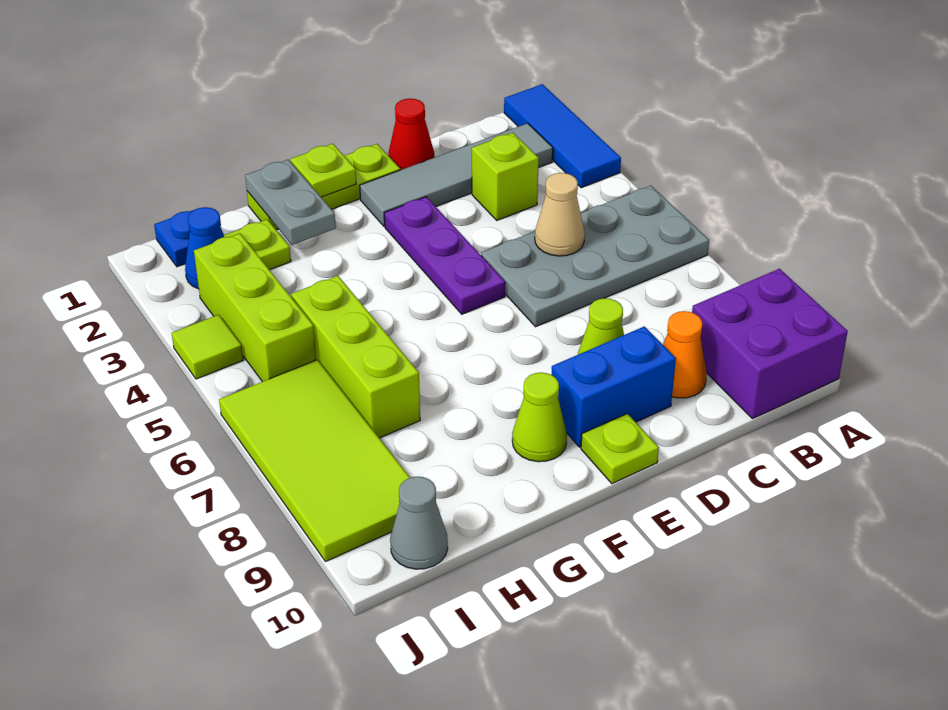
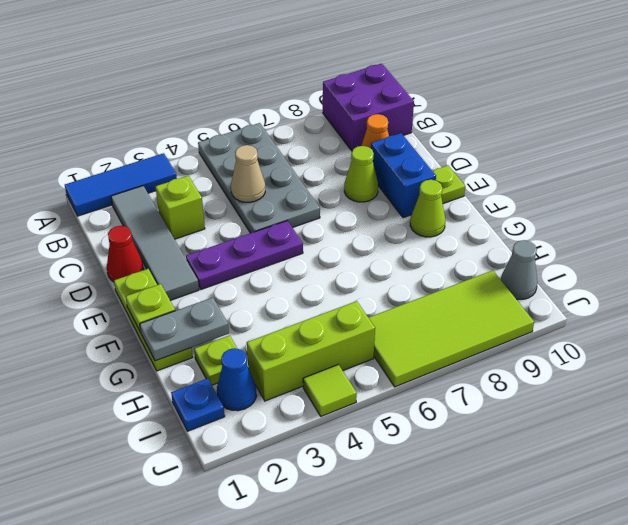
lime brick H5:H7 level 1 -> none

